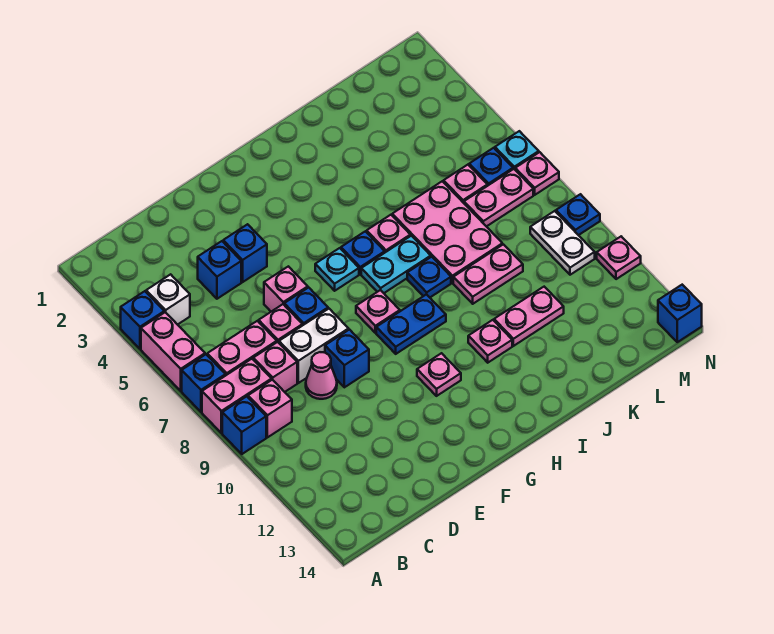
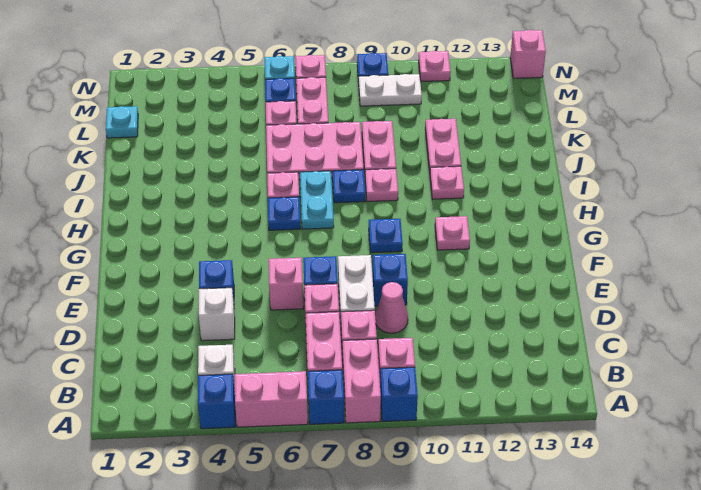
blue brick D4 level 1 -> white brick D4 level 1
cyan plate G6 level 1 -> cyan plate L1 level 1
pink plate G8 level 1 -> pink plate I9 level 1
blue plate G9:H9 level 1 -> blue plate G9 level 1
blue brick N14 level 1 -> pink brick N14 level 1

